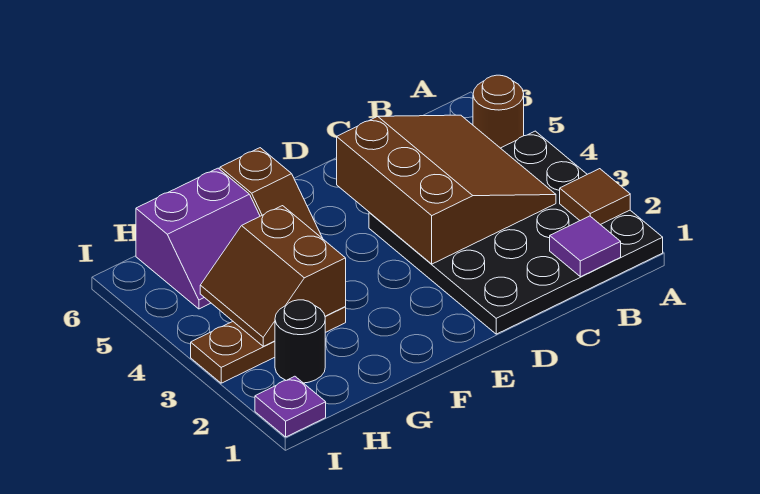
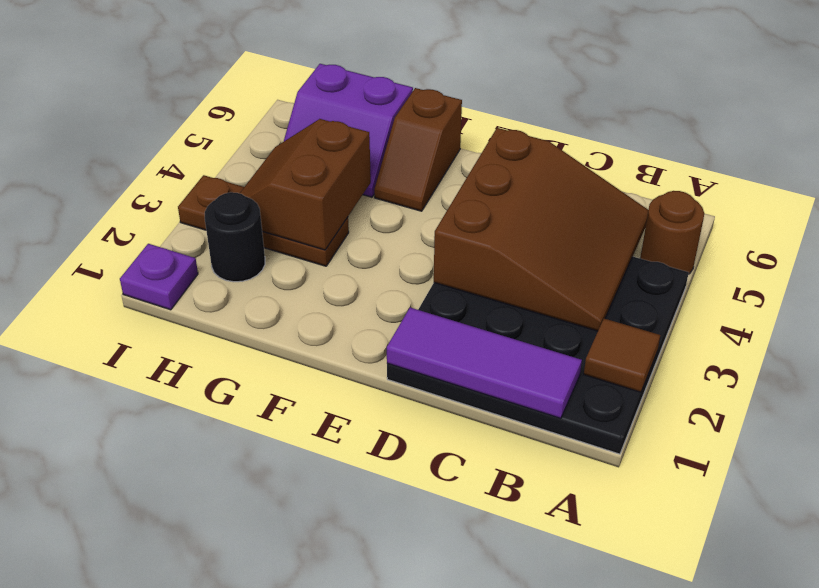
purple tile B1 level 2 -> purple tile B1:D1 level 2

